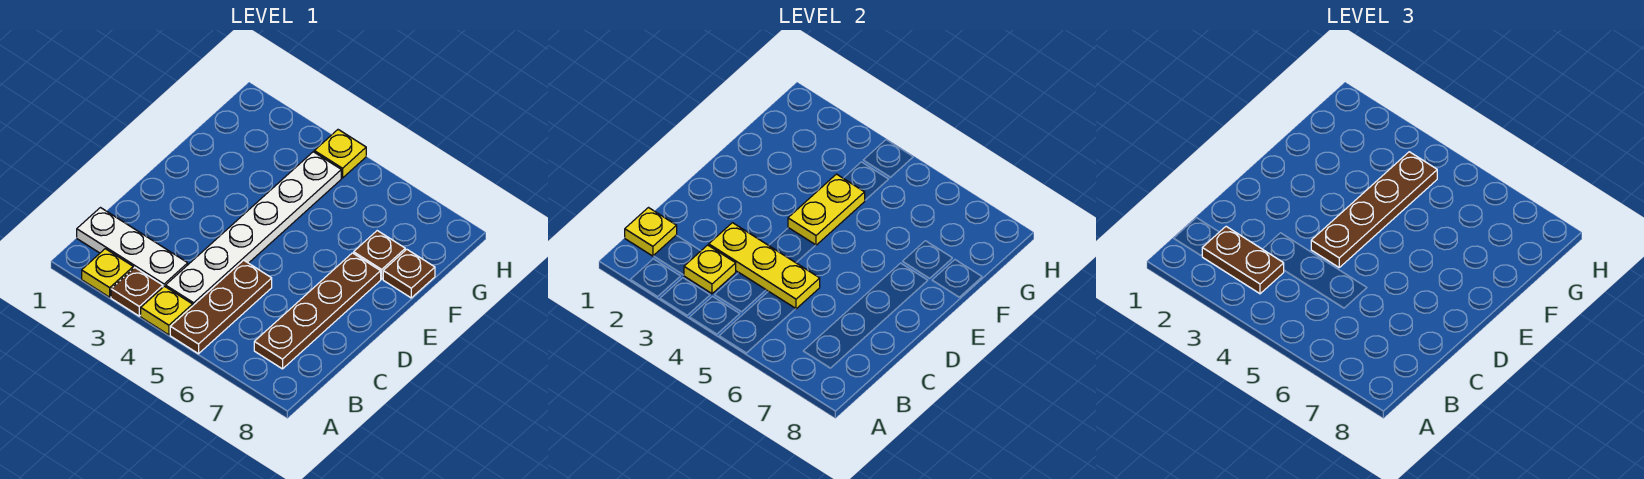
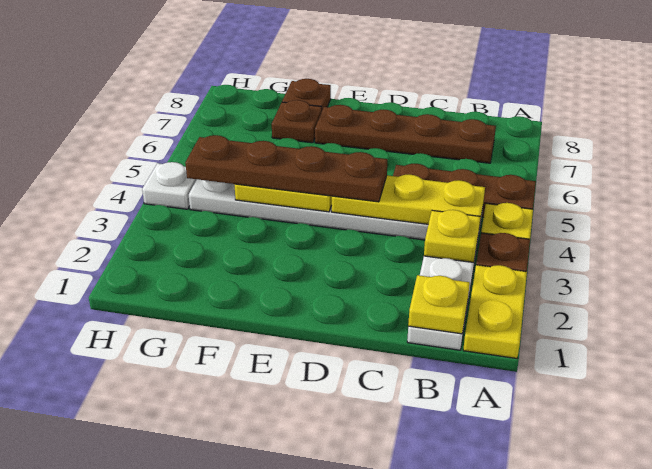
yellow plate A2 level 1 -> yellow plate A1:A2 level 1
brown plate B2:B3 level 3 -> none
yellow plate C3:C5 level 2 -> yellow plate B4:D4 level 2
yellow plate H4 level 1 -> white plate H4 level 1

